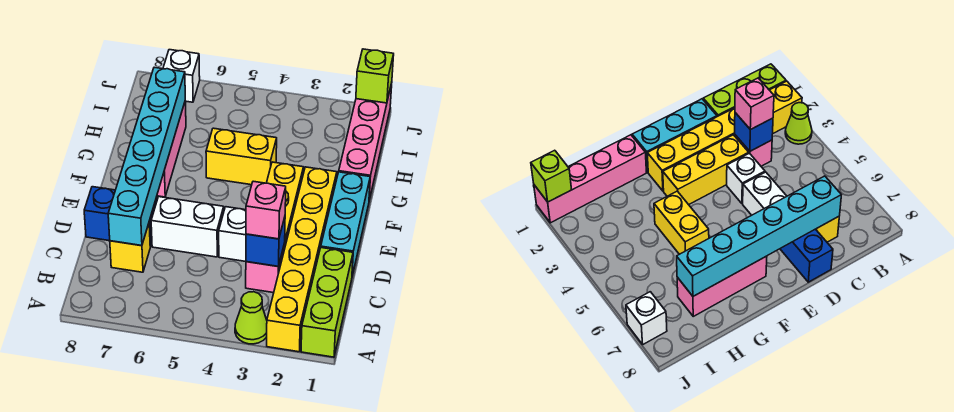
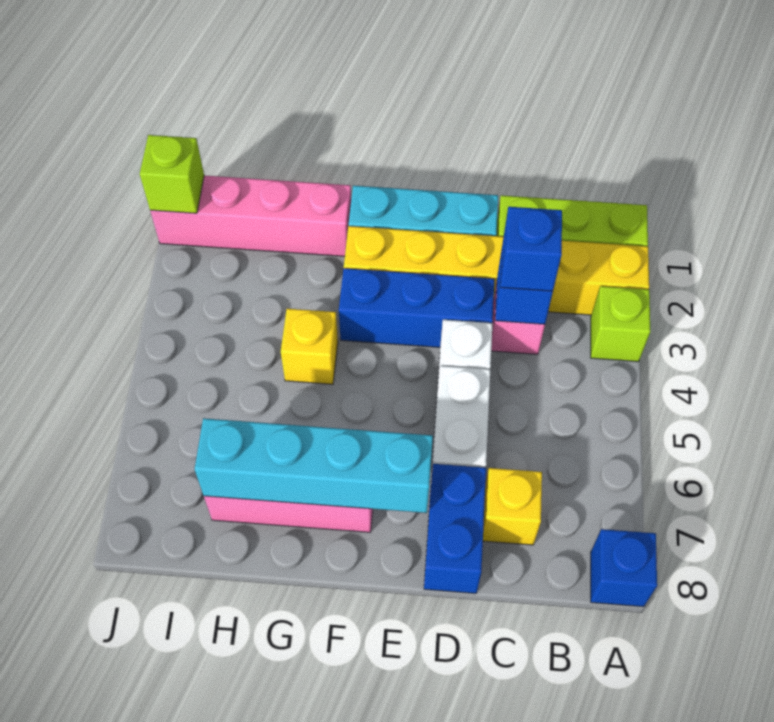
lime cone A3 level 1 -> lime brick A3 level 1
none -> blue brick A8 level 1
pink brick C3 level 3 -> blue brick C3 level 3
cyan brick C7:H7 level 2 -> cyan brick E7:H7 level 2
yellow brick D3:F3 level 1 -> blue brick D3:F3 level 1
yellow brick G4:G5 level 1 -> yellow brick G4 level 1
white brick J7 level 1 -> none

